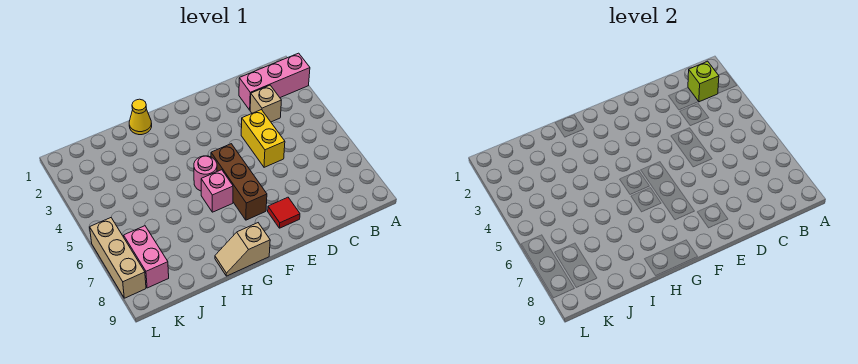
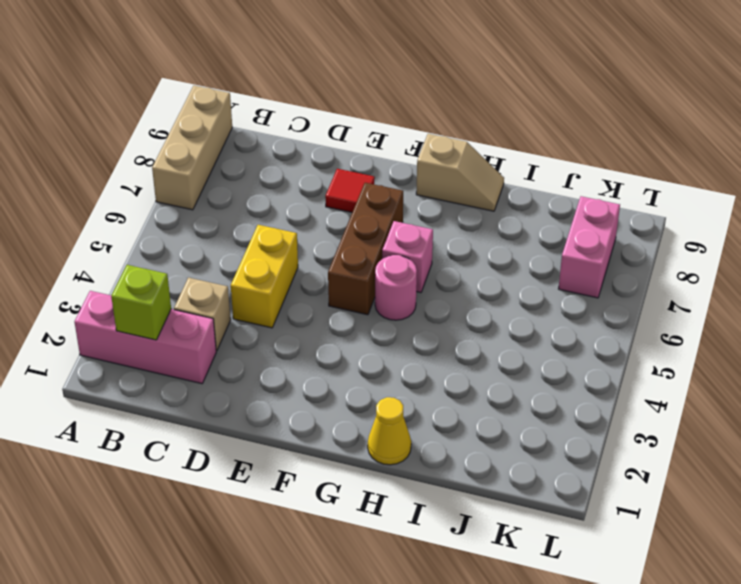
tan brick L6:L8 level 1 -> tan brick A7:A9 level 1

